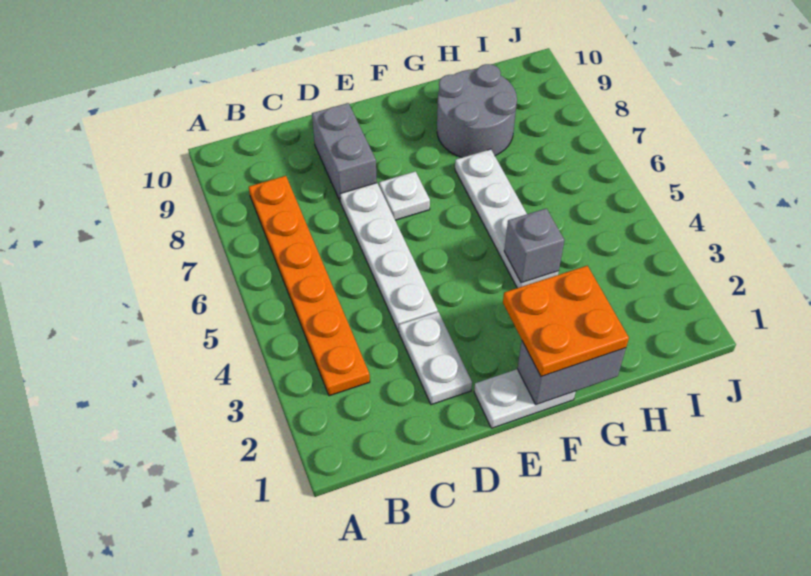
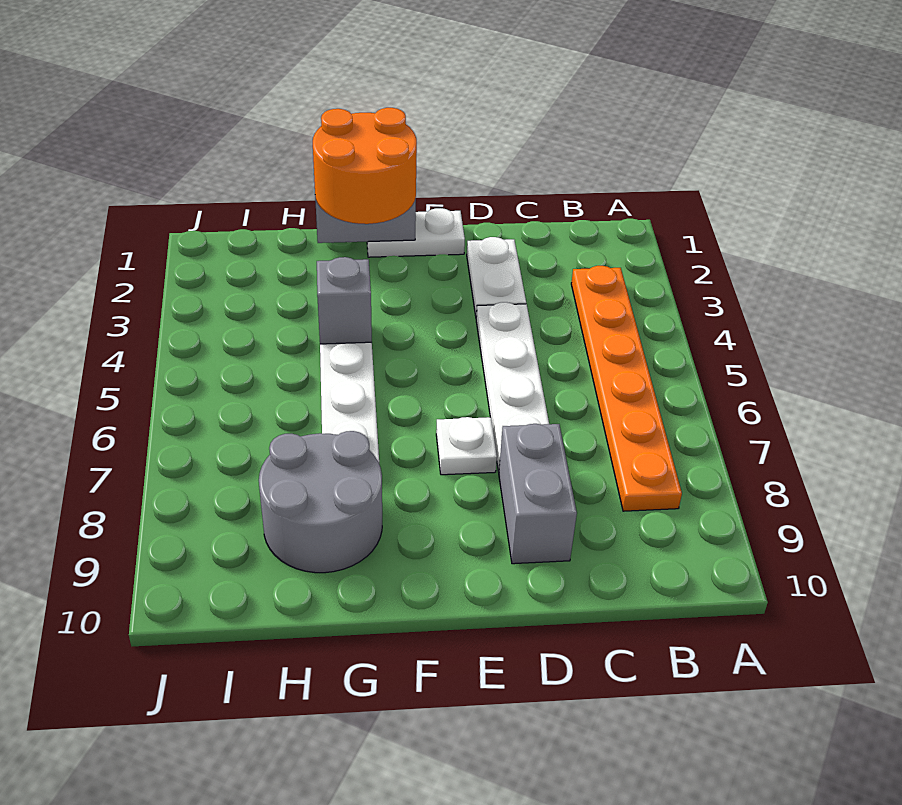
orange plate F1:G2 level 3 -> orange round brick F1:G2 level 3

